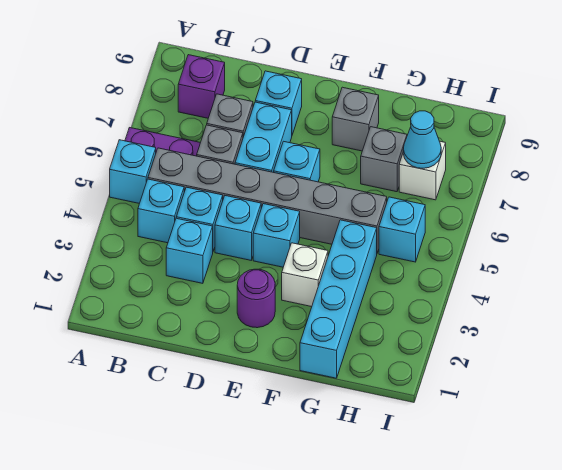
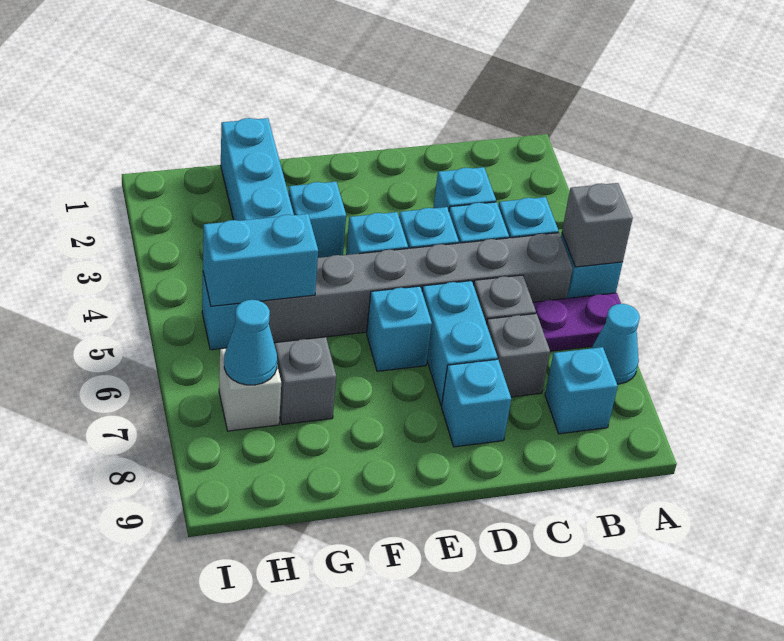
none -> cyan cone A7 level 1
purple brick B8 level 1 -> cyan brick B8 level 1
purple round brick E2 level 1 -> none
white brick F3 level 1 -> cyan brick F3 level 1
grey brick F8 level 1 -> grey brick A5 level 2
none -> cyan brick G5:H5 level 2

